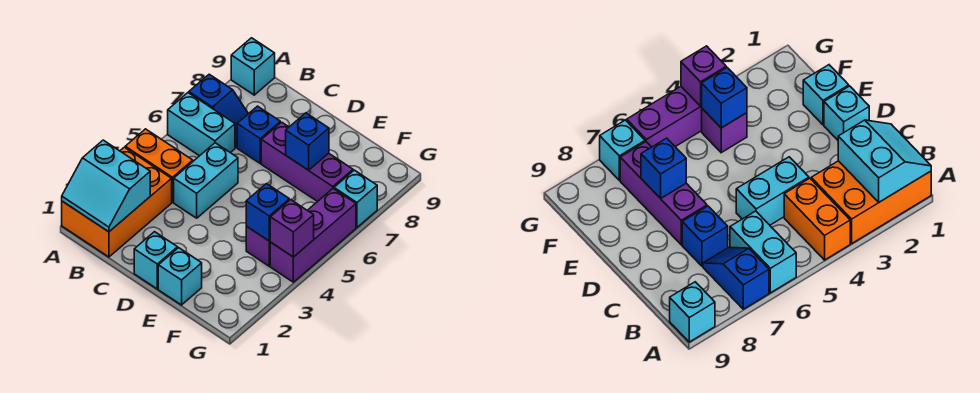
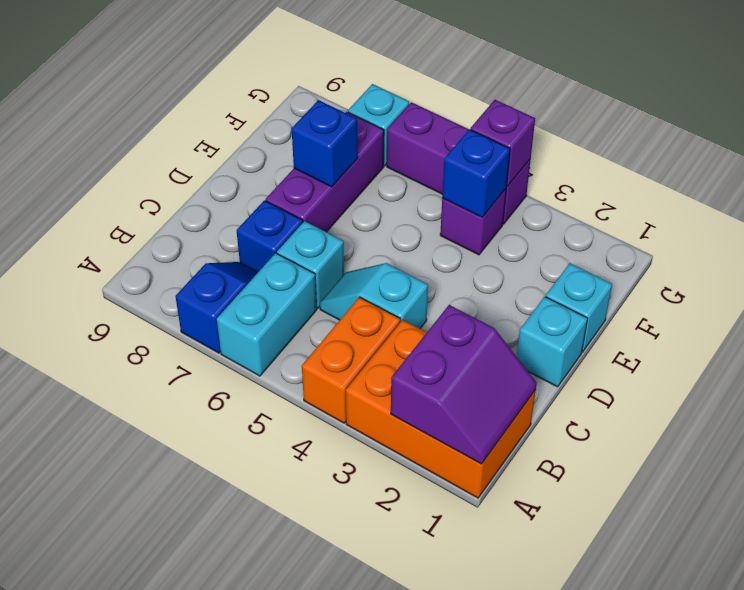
cyan slope A1:B2 level 2 top 2 -> purple slope A1:B2 level 2 top 2
cyan brick A9 level 1 -> cyan brick C6 level 1
cyan brick C4:C5 level 1 -> cyan slope C4:C5 level 1 top 4

